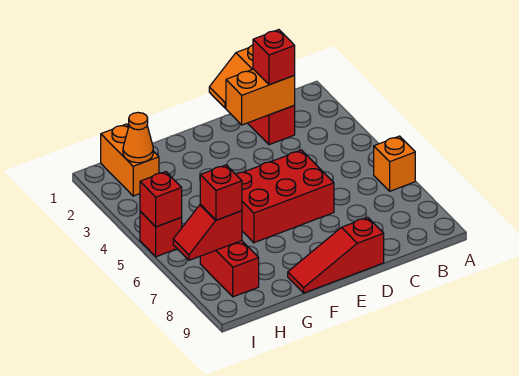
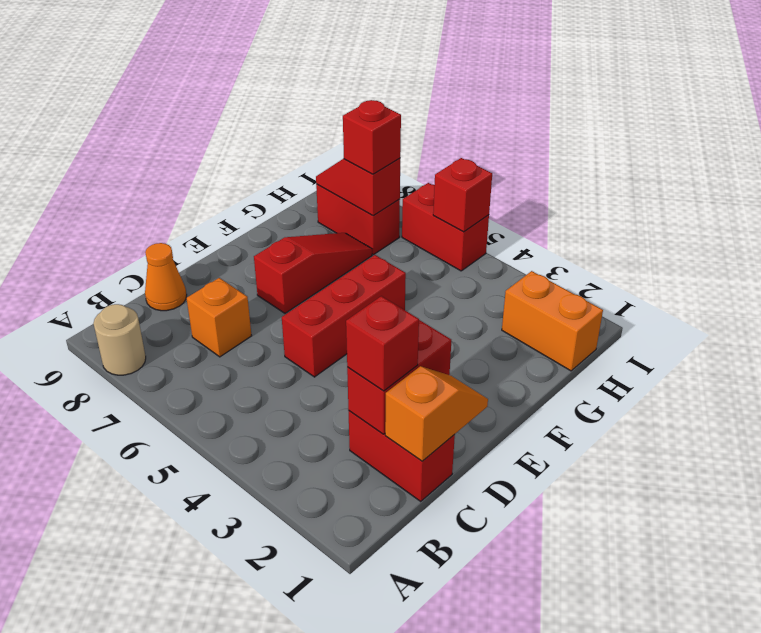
orange brick A6 level 1 -> orange brick C7 level 1
none -> tan round brick A8 level 1
orange brick C2:D2 level 2 -> red brick C2:D2 level 2
red brick D5:F6 level 1 -> red brick D5:F5 level 1
red slope D9:F9 level 1 top D -> red slope E7:G7 level 1 top E
orange cone H2 level 2 -> orange cone C9 level 1
red slope H7:I7 level 2 top H -> red slope H7:H8 level 2 top 7
red brick I5 level 1 -> red brick I5:I6 level 1

